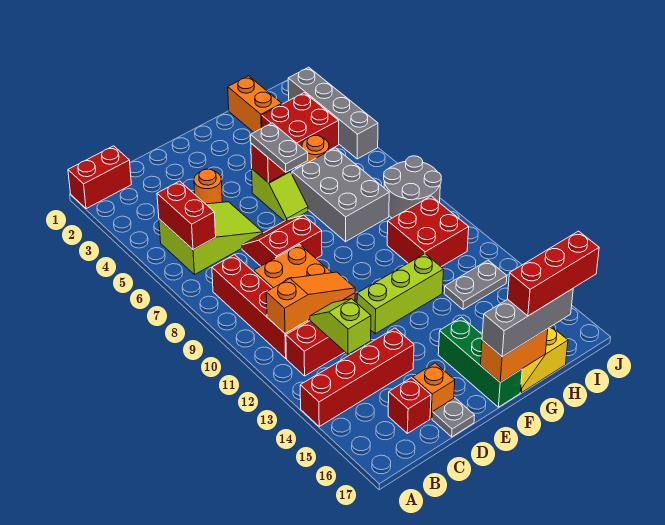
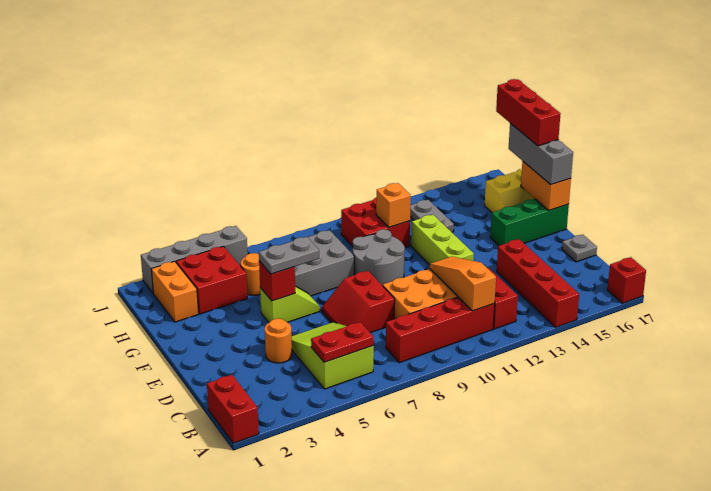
red brick B5:B6 level 2 -> red plate B5:B6 level 2
lime slope C12:C13 level 2 top 13 -> none
red brick C16 level 1 -> red brick A17 level 1
orange brick D16 level 1 -> orange brick H11 level 2
orange brick H1:H2 level 1 -> orange brick H2:I2 level 1
grey round brick I8:J9 level 1 -> grey round brick F9:G10 level 1

